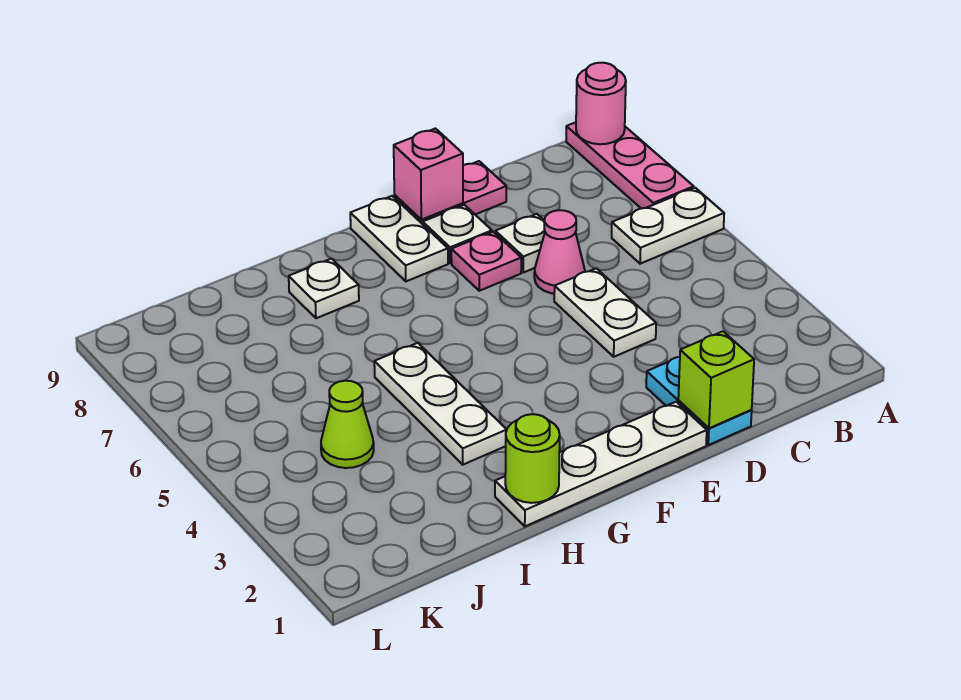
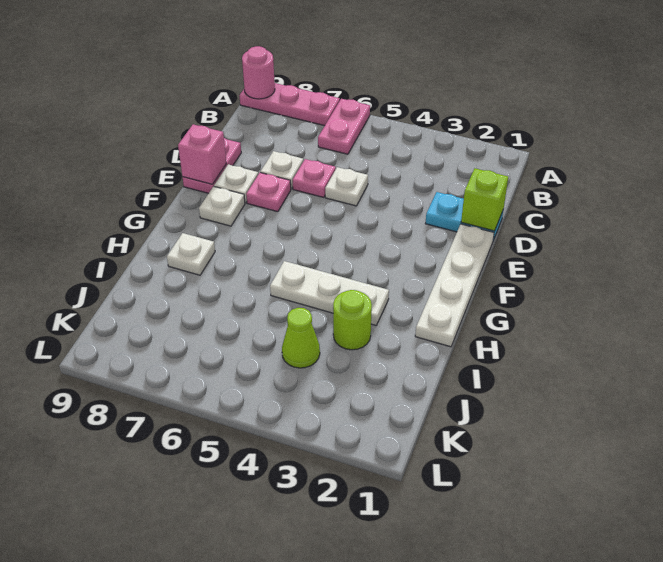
white plate A6:B6 level 1 -> pink plate A6:B6 level 1
white plate D4:D5 level 1 -> white plate D5 level 1
pink cone D6 level 1 -> pink plate D6 level 1
white plate F8:F9 level 1 -> white plate F8 level 1
lime round brick H1 level 2 -> lime round brick I3 level 1

